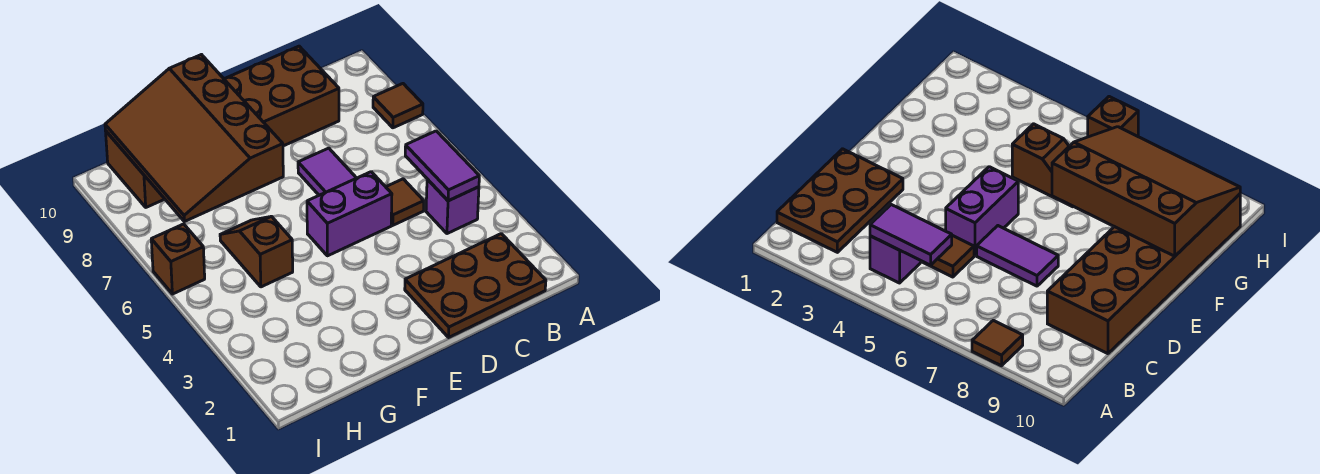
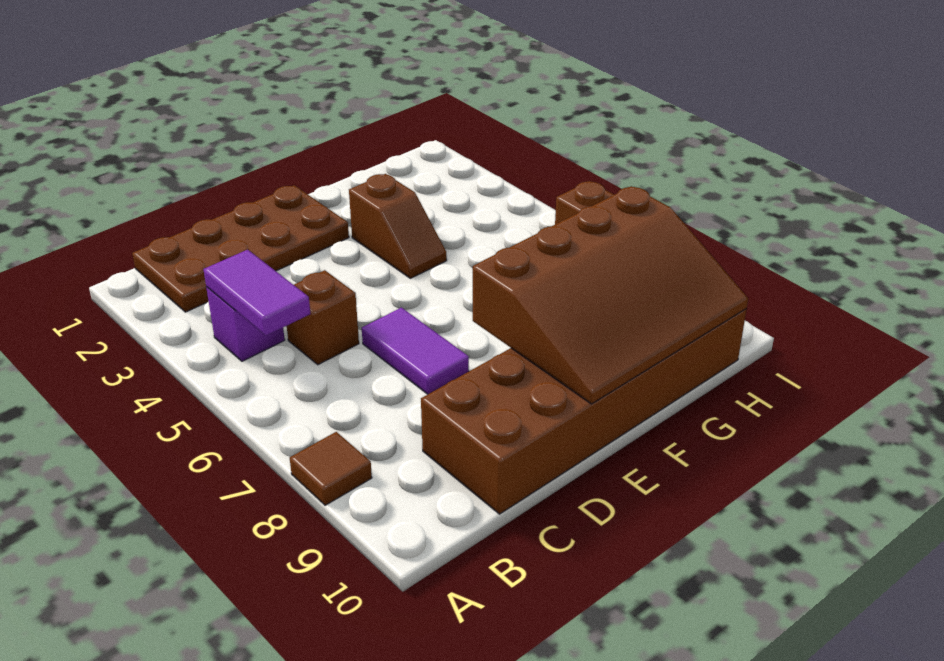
brown plate B1:D2 level 1 -> brown plate B1:E2 level 1
brown tile C5 level 1 -> brown brick C5 level 1
purple brick D5:E5 level 1 -> none
brown slope F7:H10 level 2 top F -> brown slope E8:H10 level 2 top 8
brown slope G5:G6 level 1 top 5 -> brown slope F3:F4 level 1 top 3

